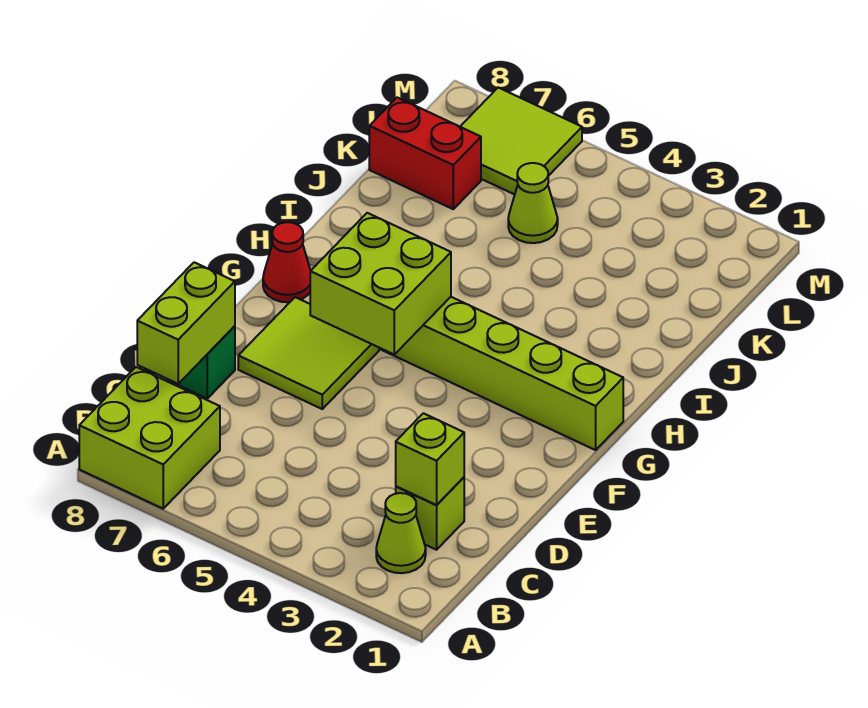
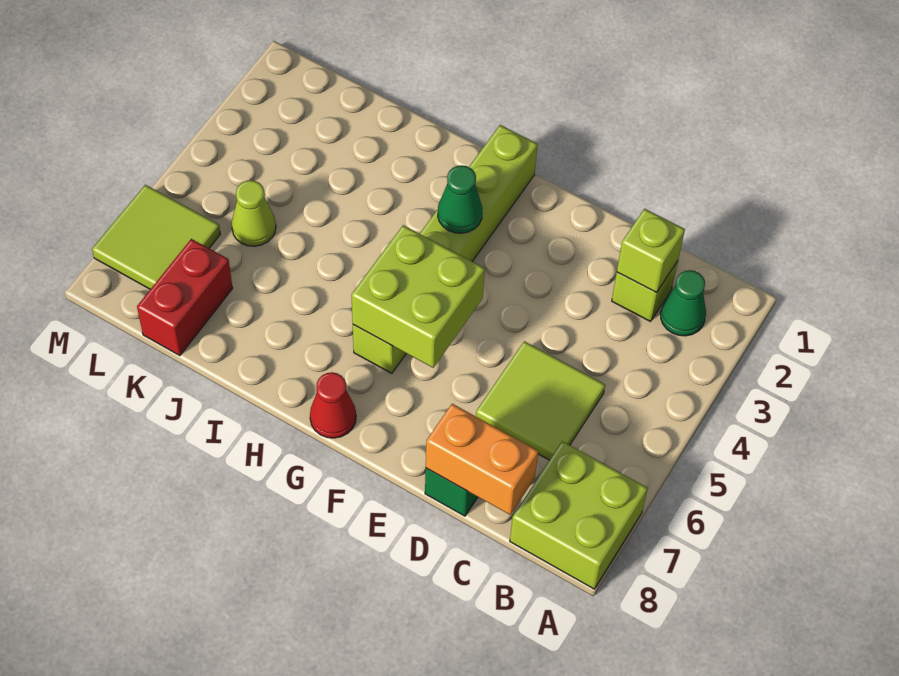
lime cone B2 level 1 -> green cone B2 level 1
lime brick C8:D8 level 2 -> orange brick C8:D8 level 2
lime tile E6:F7 level 1 -> lime tile C5:D6 level 1
none -> green cone G3 level 2

